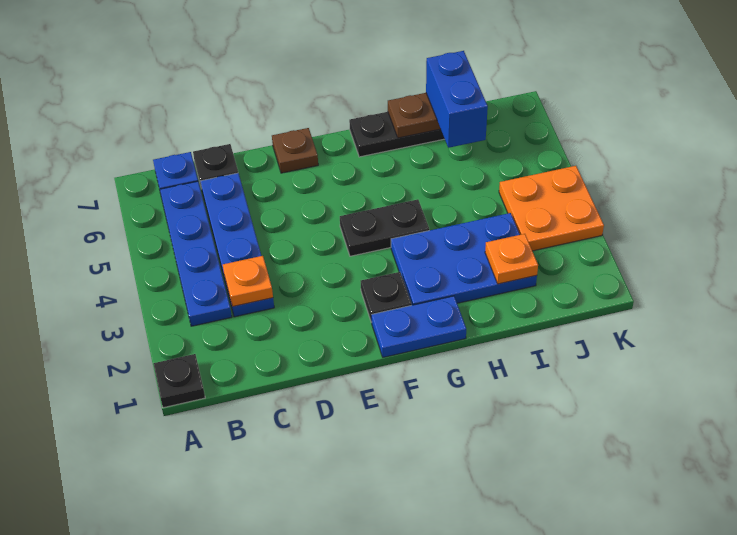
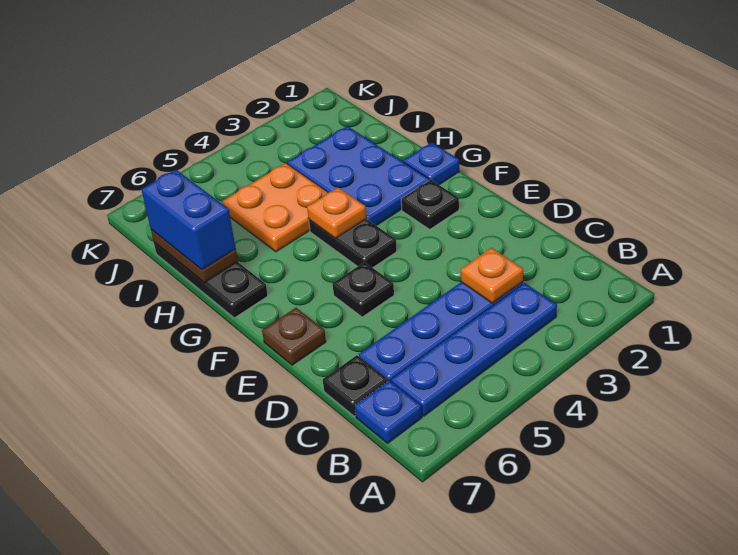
black plate A1 level 1 -> black plate E5 level 1
blue plate F1:G1 level 1 -> blue plate G1 level 1
orange plate I2 level 2 -> orange plate G4 level 2
blue brick I6:I7 level 3 -> blue brick H7:I7 level 3
orange plate J3:K4 level 1 -> orange plate H4:I5 level 1

